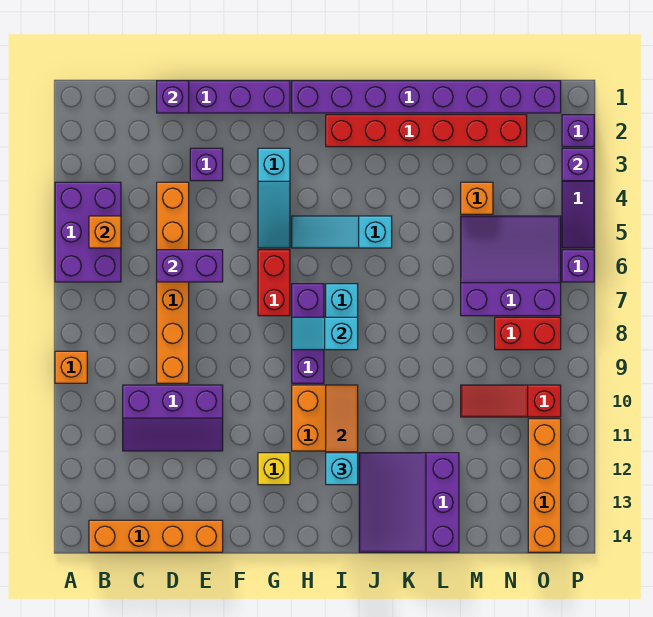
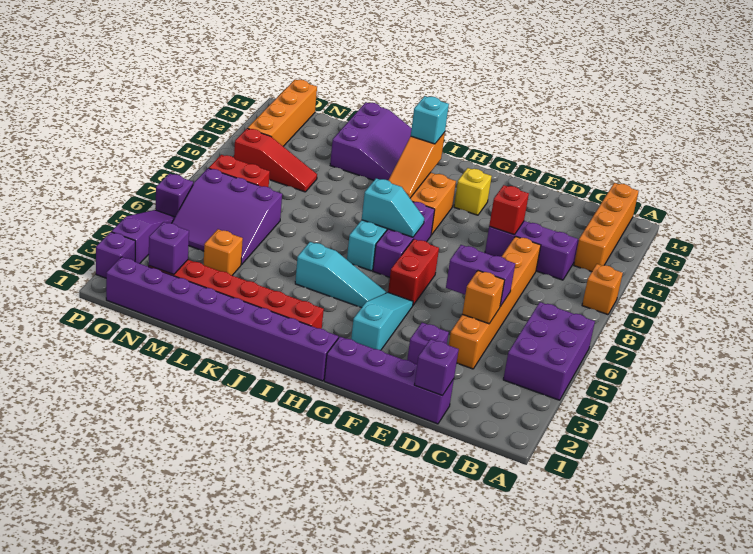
orange brick B5 level 2 -> orange brick D5 level 2
orange brick B14:E14 level 1 -> orange brick B11:B14 level 1
none -> red brick E10 level 2
purple brick P3 level 2 -> purple brick N2 level 2

